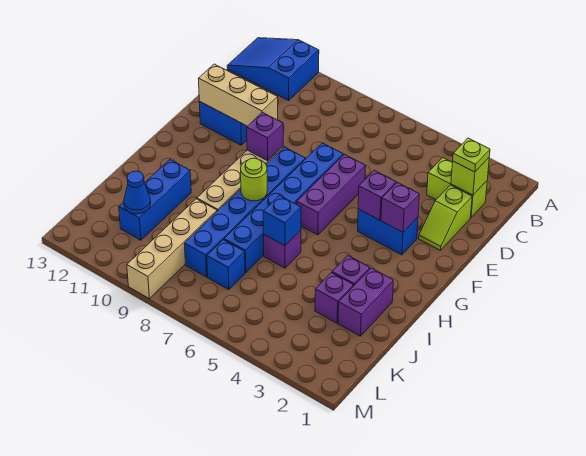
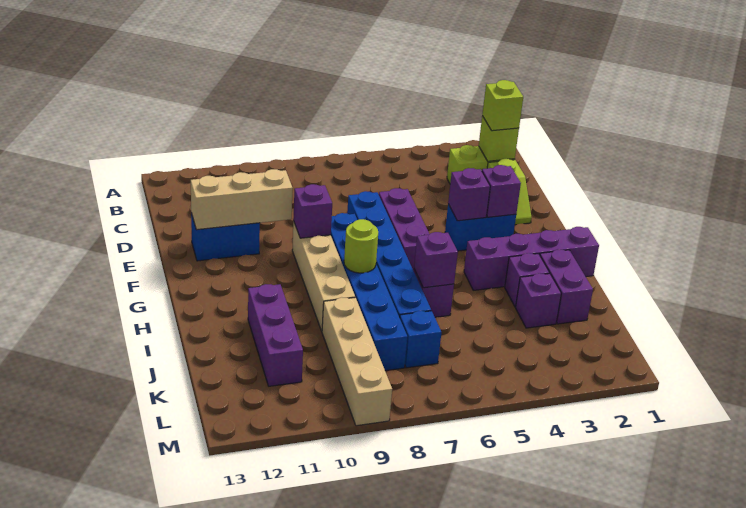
blue slope A11:B13 level 1 top 11 -> none
lime plate C2 level 3 -> lime brick C2 level 3
none -> purple brick H1:H4 level 1
blue brick I6 level 2 -> purple brick I6 level 2
blue brick I11:K11 level 1 -> purple brick I11:K11 level 1
blue cone K11 level 2 -> none

